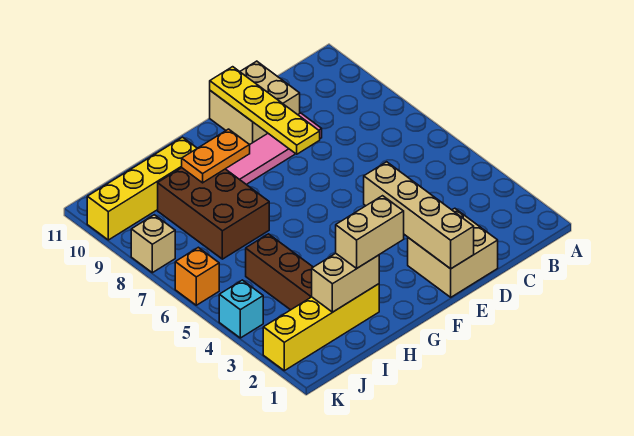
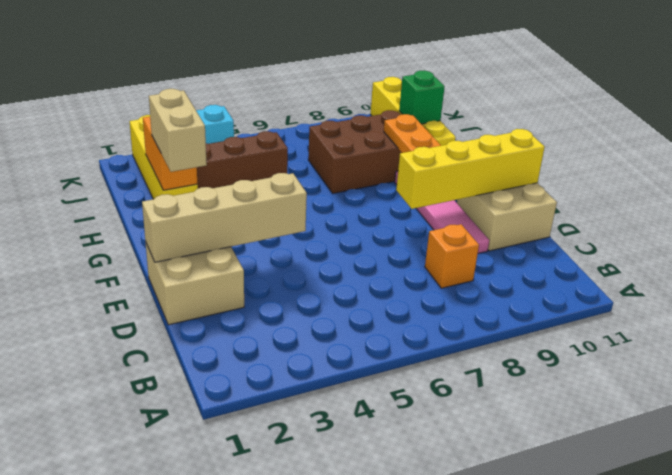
yellow plate E8:E11 level 2 -> yellow brick E8:E11 level 2
tan brick H2:I2 level 2 -> orange brick H2:I2 level 2
none -> green brick I10 level 2
orange brick K6 level 1 -> orange brick C8 level 1
tan brick K8 level 1 -> none

